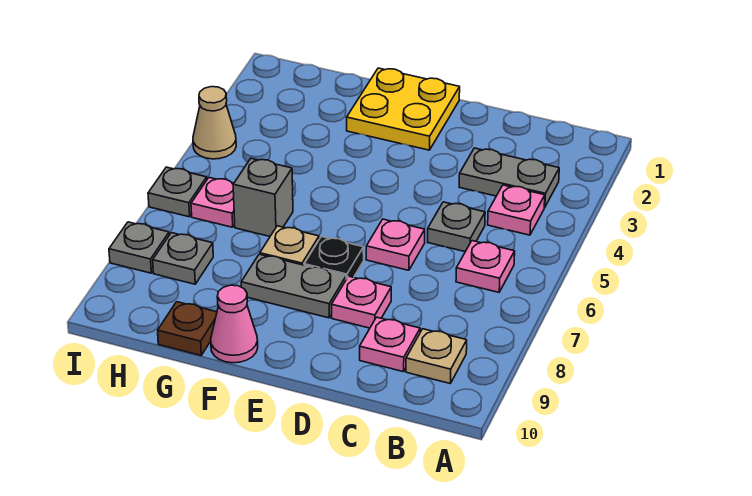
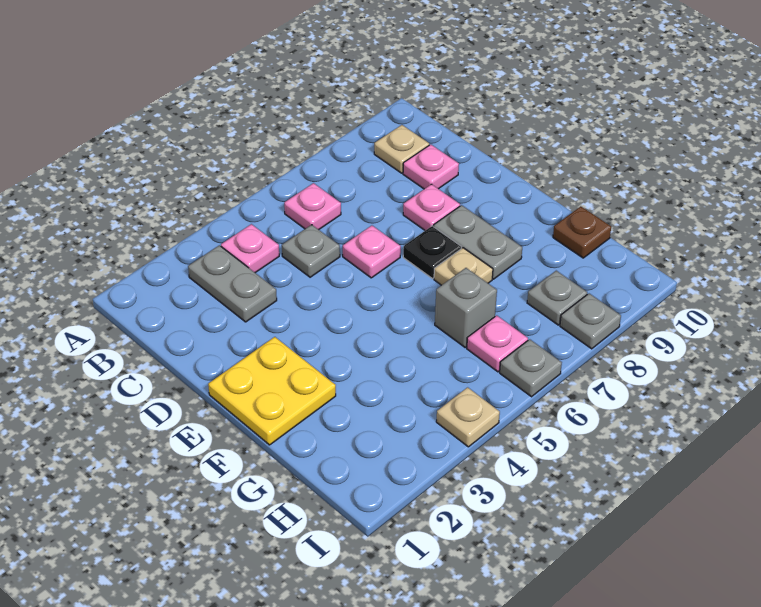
pink cone F10 level 1 -> none
tan cone I4 level 1 -> tan plate I4 level 1

